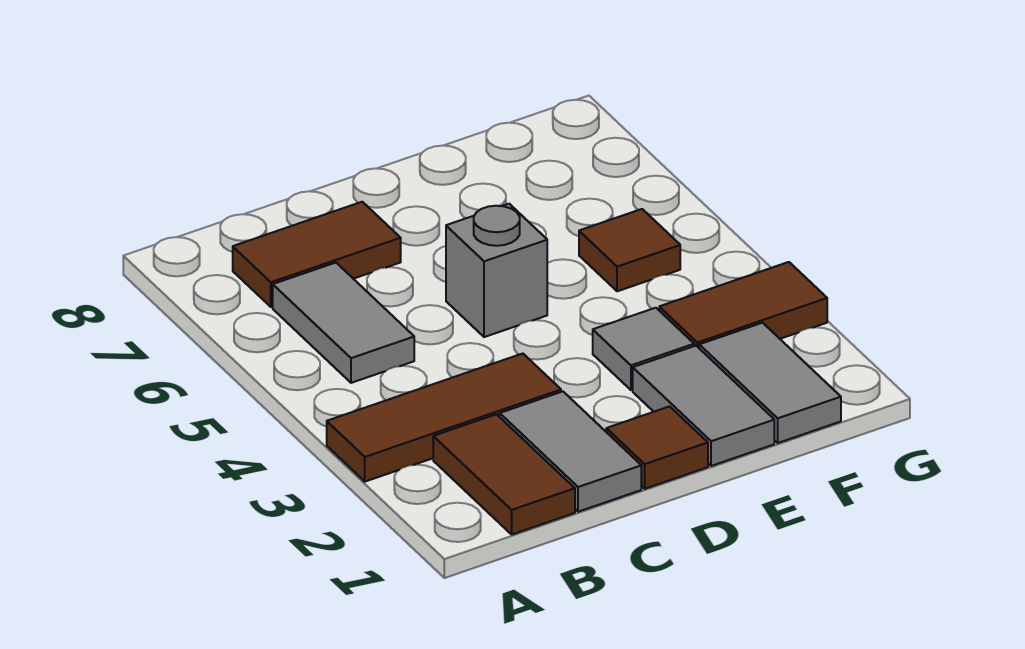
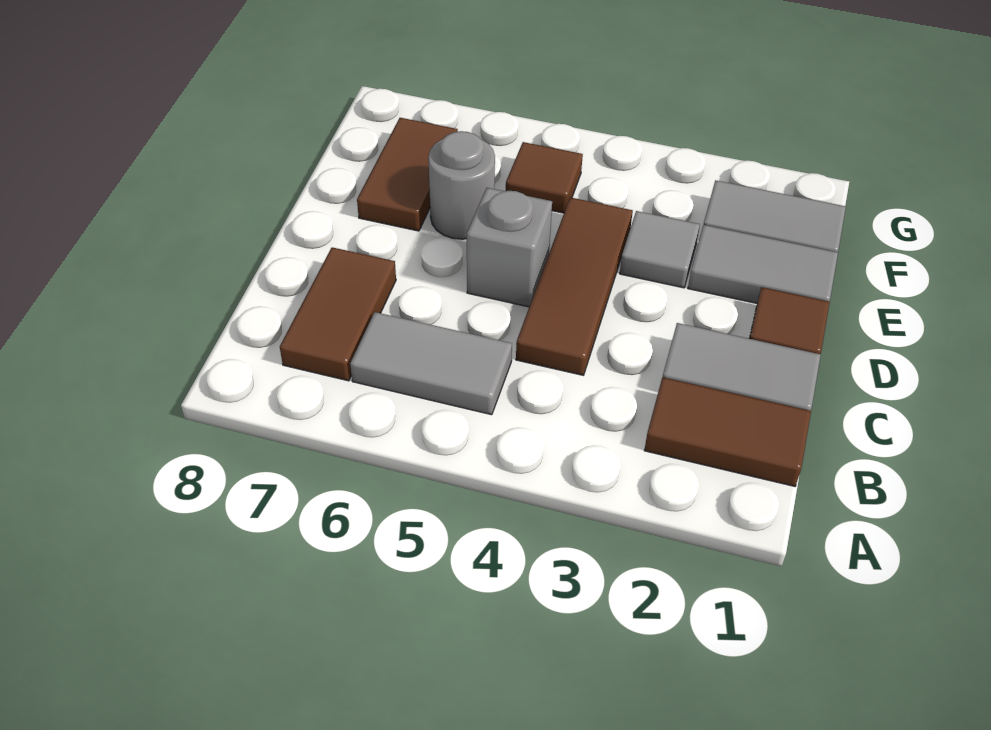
brown tile A3:C3 level 1 -> brown tile C4:E4 level 1
none -> grey round brick E6 level 1
brown tile F3:G3 level 1 -> brown tile E7:F7 level 1

